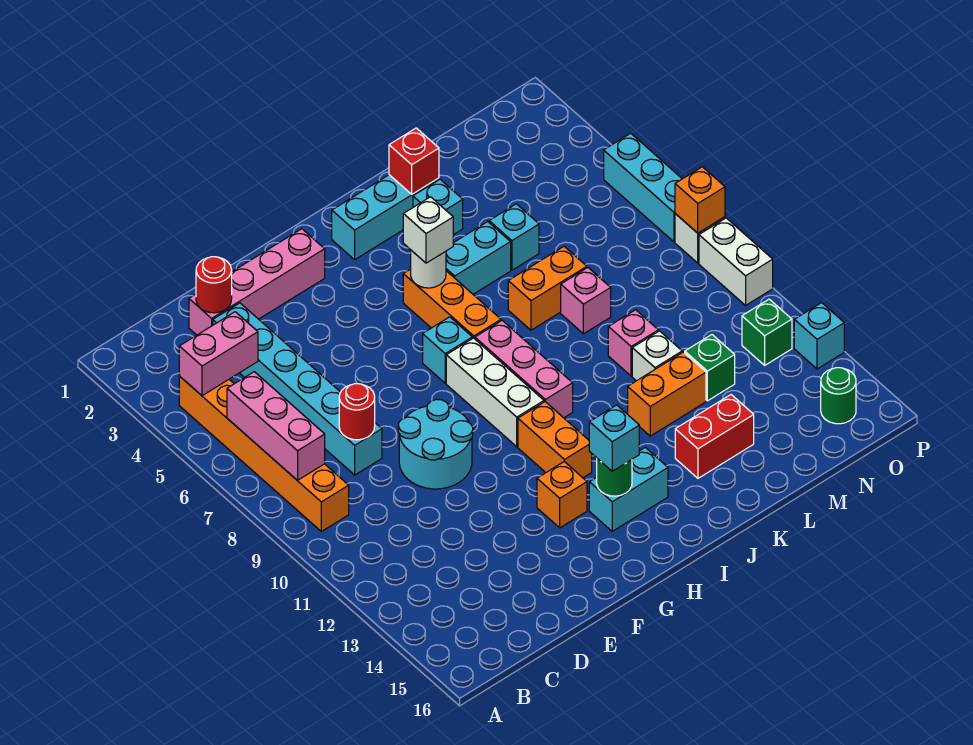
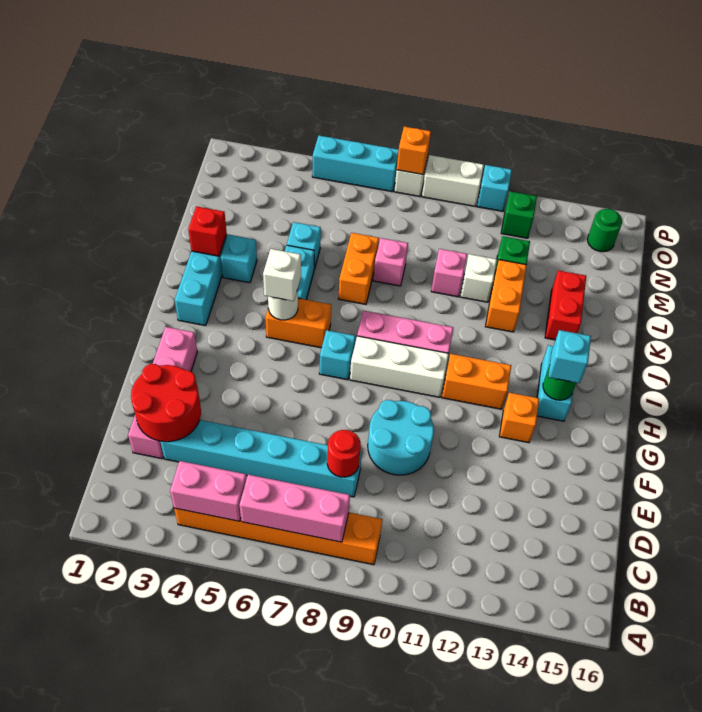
pink brick B4:C4 level 2 -> pink brick B4:B5 level 2
red round brick D2 level 2 -> red round brick D2:E3 level 2
orange brick I5:I7 level 1 -> orange brick I5:I6 level 1
cyan brick P13 level 1 -> cyan brick P11 level 1

